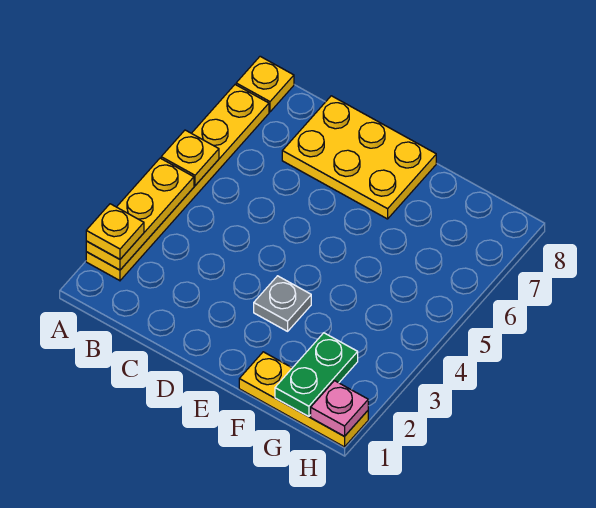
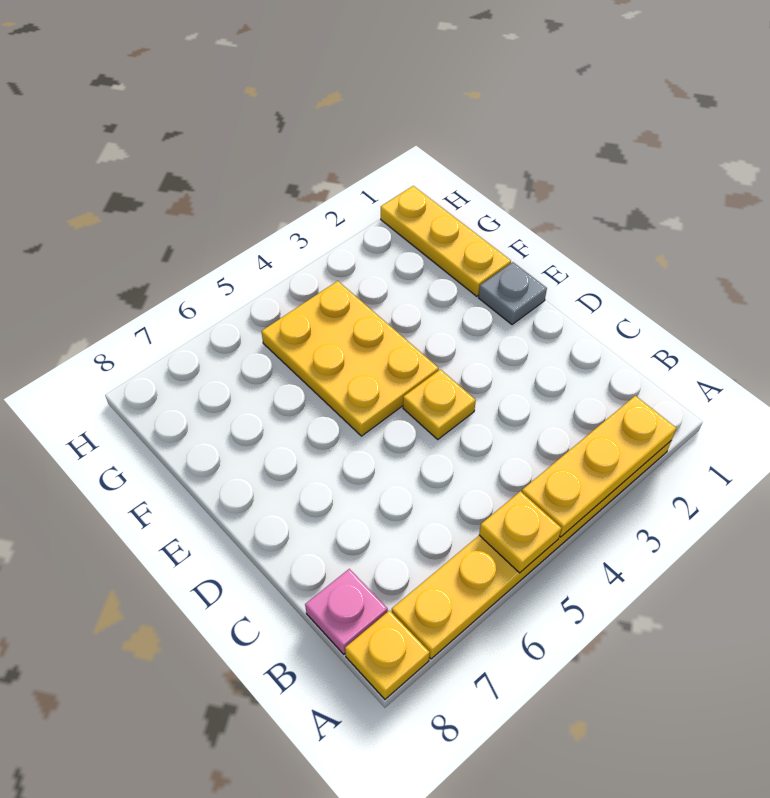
yellow plate A2 level 3 -> yellow plate D4 level 1
yellow plate C7:E8 level 1 -> yellow plate E4:G5 level 1
grey plate E3 level 1 -> grey plate E1 level 1
green plate G1:G2 level 2 -> none
pink plate H1 level 2 -> pink plate B8 level 1

